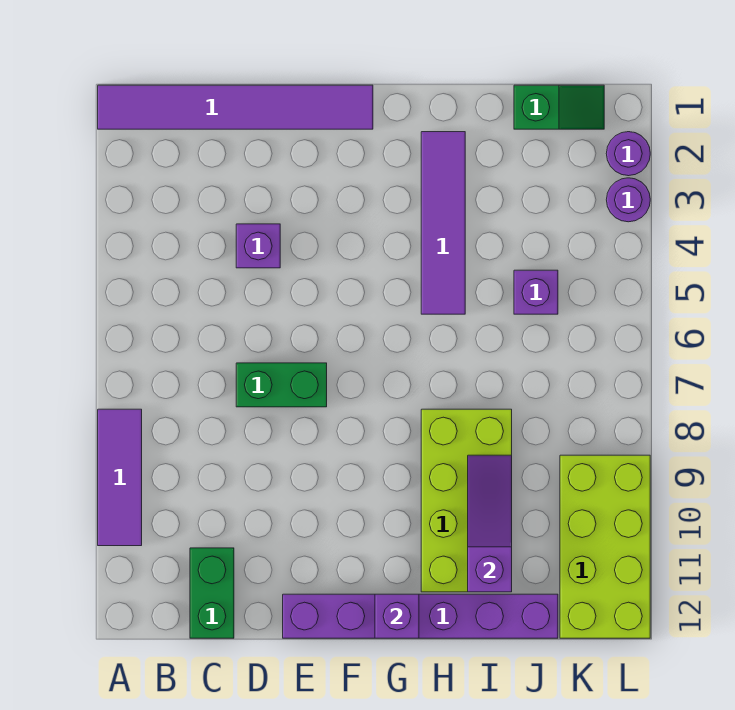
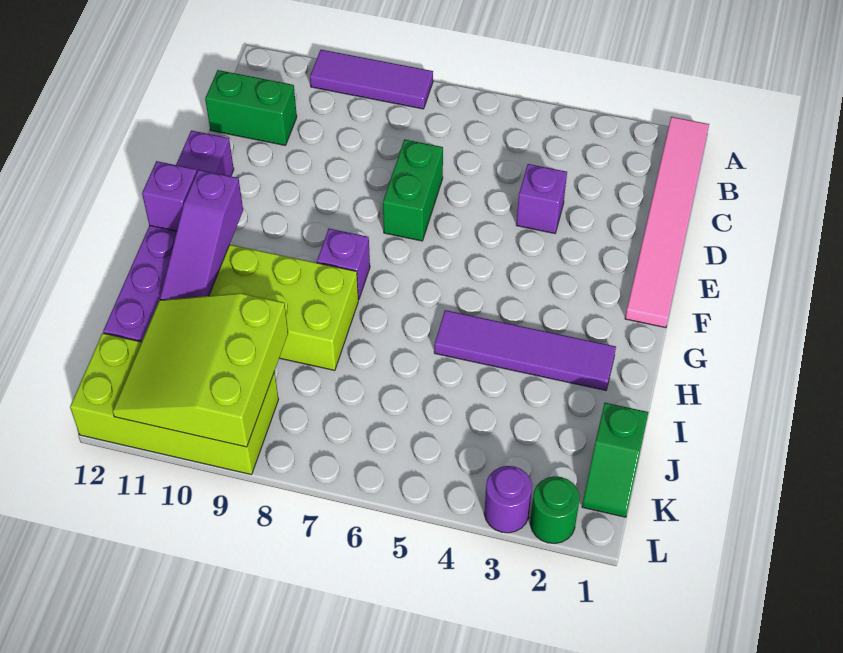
purple tile A1:F1 level 1 -> pink tile A1:F1 level 1
purple slope I9:I11 level 2 top 11 -> purple slope G11:I11 level 2 top G
purple brick J5 level 1 -> purple brick G8 level 1
none -> lime slope J9:L11 level 2 top 9
purple round brick L2 level 1 -> green round brick L2 level 1

